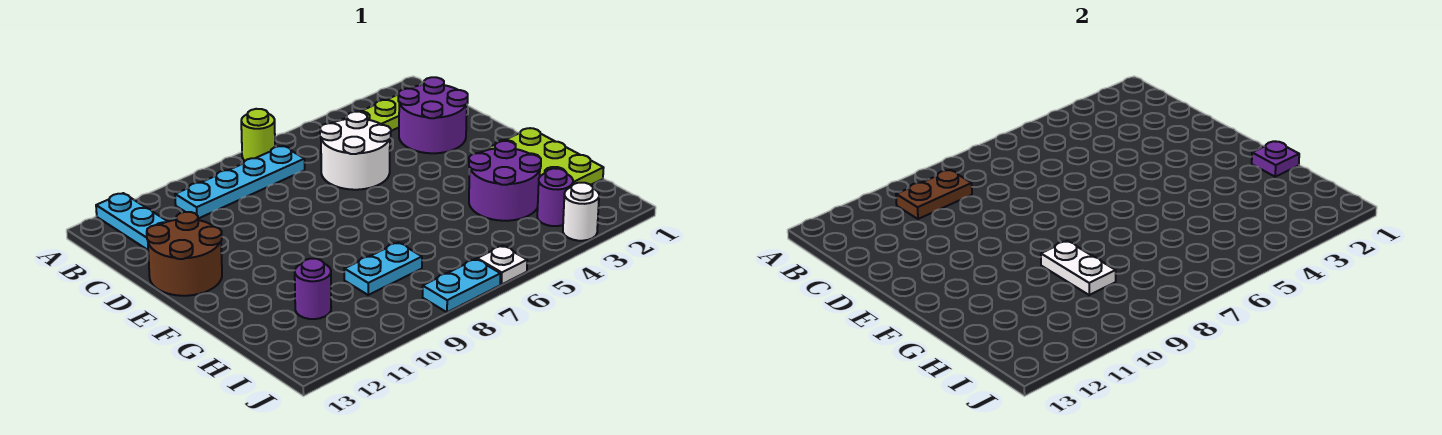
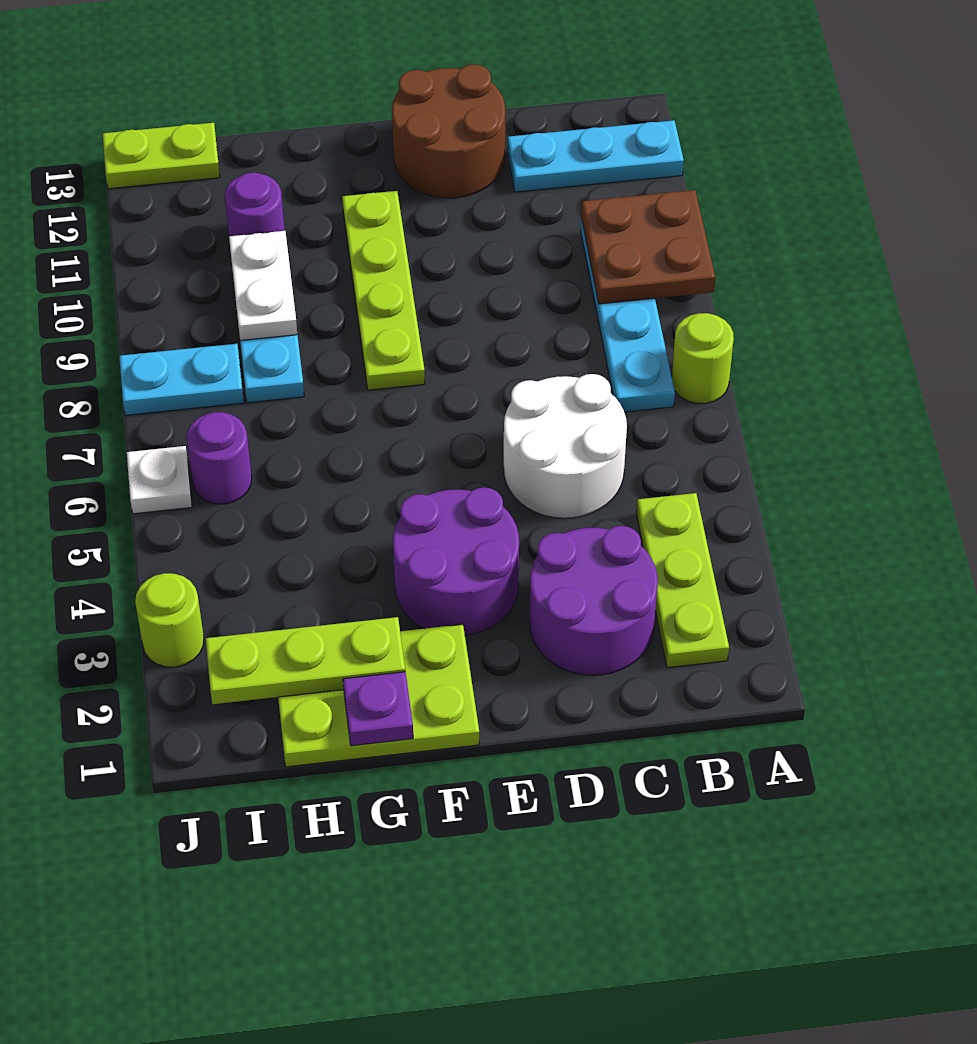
brown plate B9:B10 level 2 -> brown plate A9:B10 level 2
none -> lime plate F8:F11 level 1
none -> lime plate G2:I2 level 2
purple round brick G3:H4 level 1 -> purple round brick E3:F4 level 1
white plate G9:H9 level 2 -> white plate H9:H10 level 2
purple round brick I3 level 1 -> purple round brick I6 level 1
none -> lime plate I13:J13 level 1
white round brick J3 level 1 -> lime round brick J3 level 1
cyan plate J7:J8 level 1 -> cyan plate I8:J8 level 1

